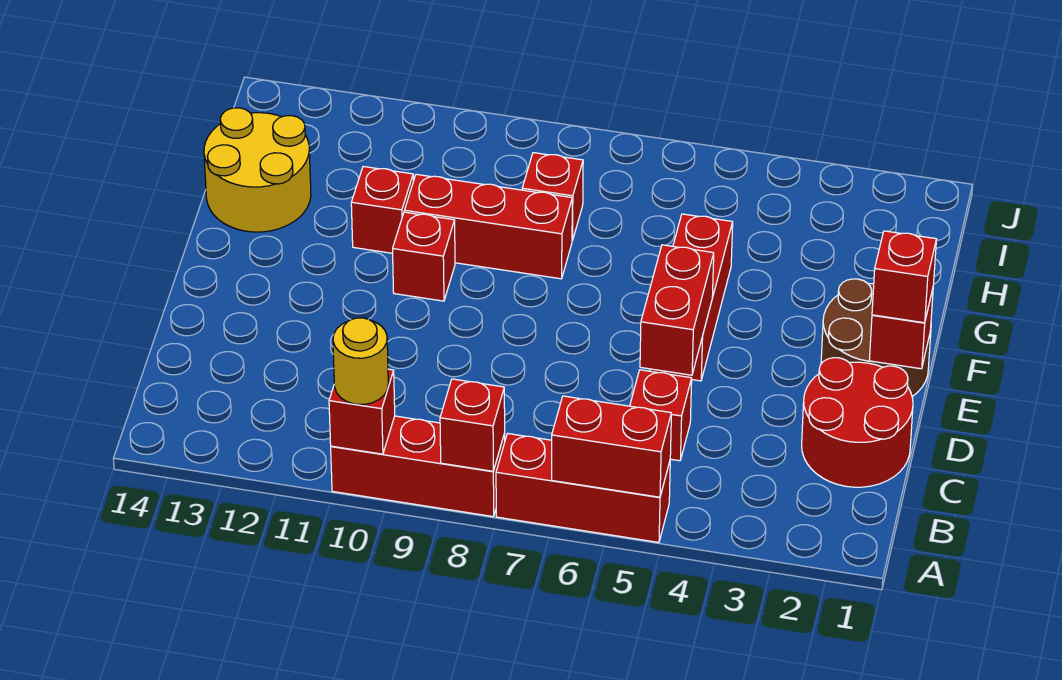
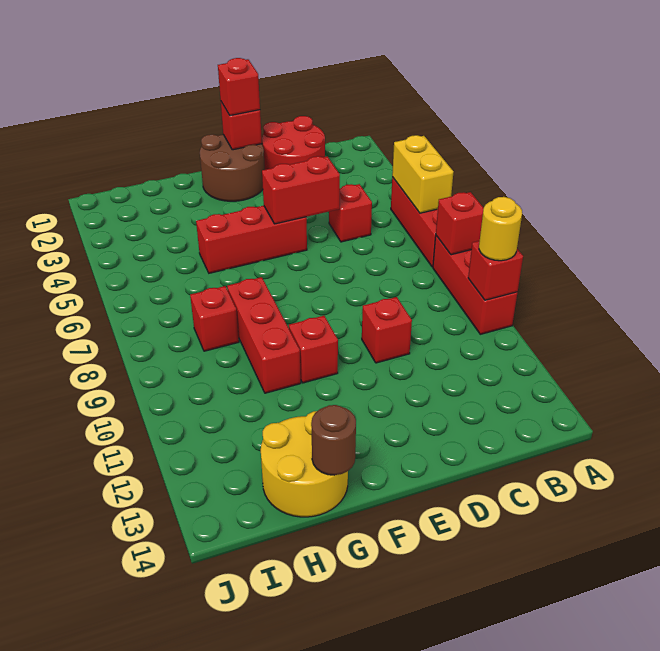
red brick A5:A6 level 2 -> yellow brick A5:A6 level 2
red brick G11 level 1 -> red brick D10 level 1
none -> brown round brick G14 level 2

